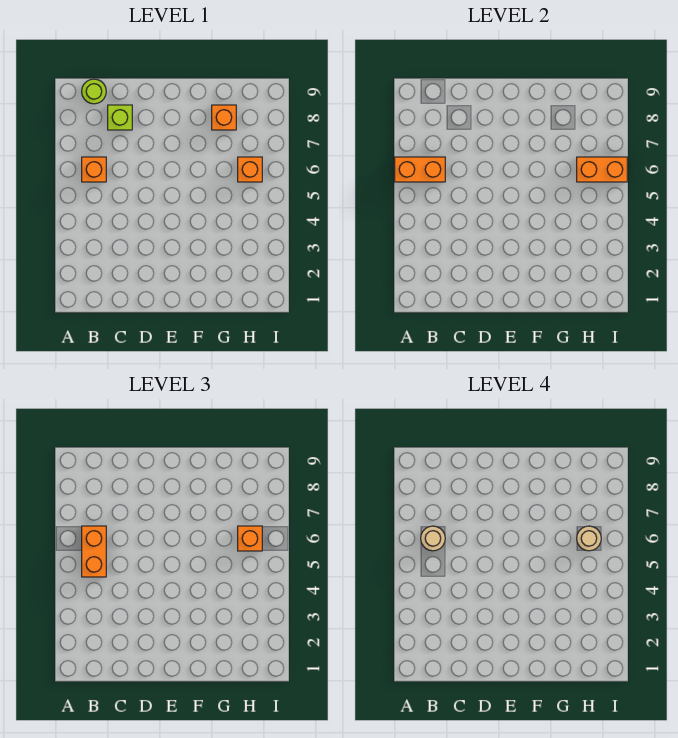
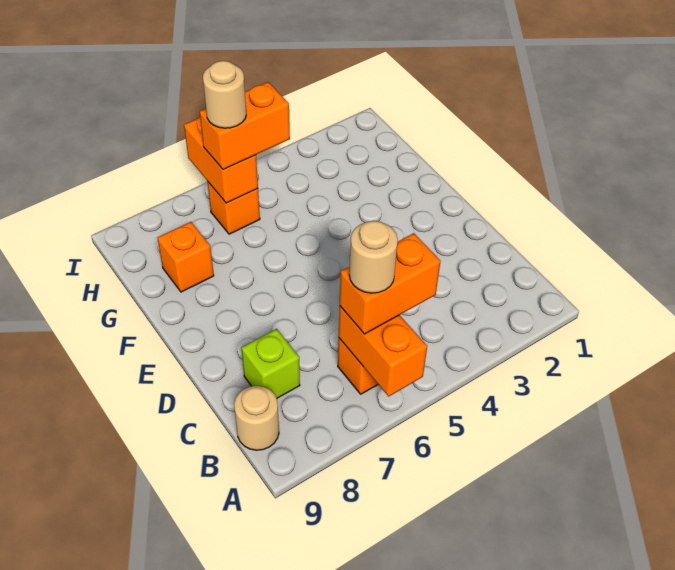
lime round brick B9 level 1 -> tan round brick B9 level 1
orange brick H6 level 3 -> orange brick H5:H6 level 3

